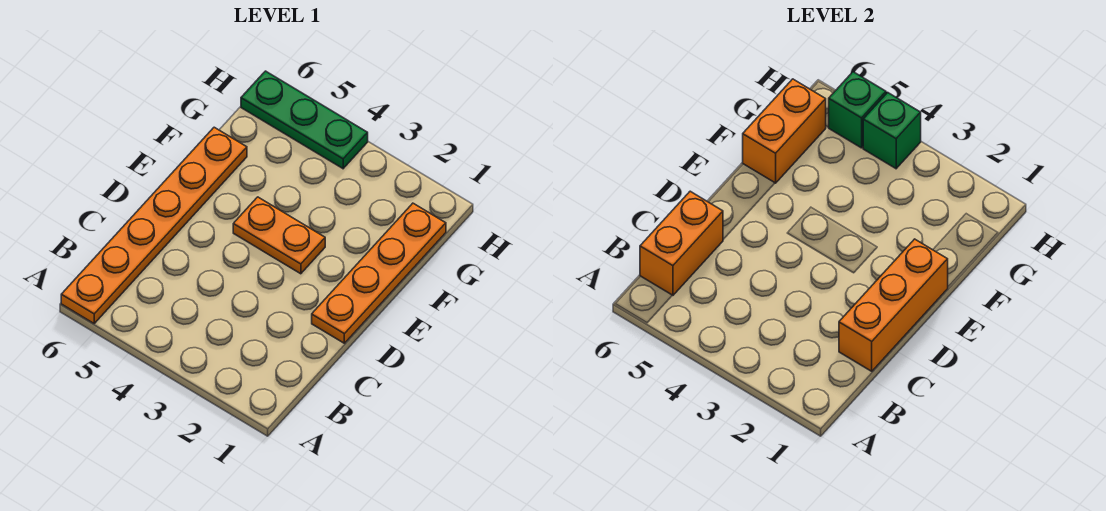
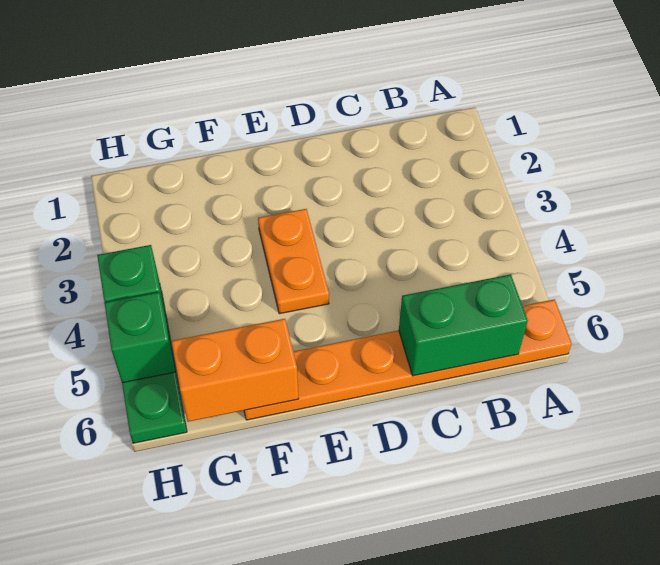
orange brick B6:C6 level 2 -> green brick B6:C6 level 2
orange brick C1:E1 level 2 -> none
orange plate D1:G1 level 1 -> none

